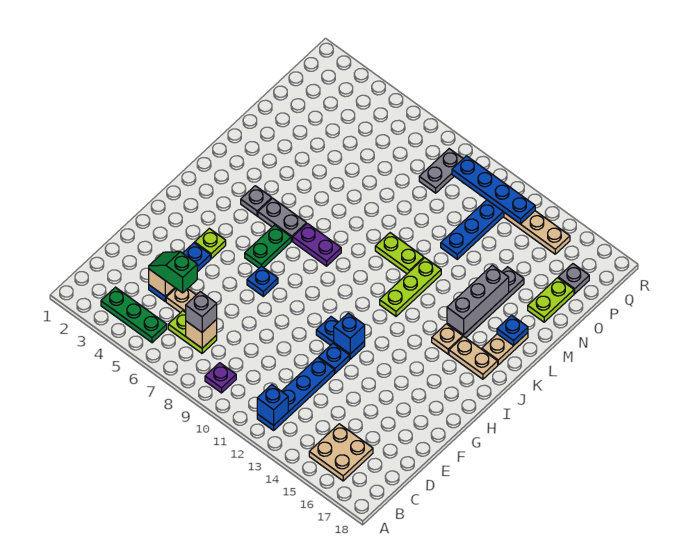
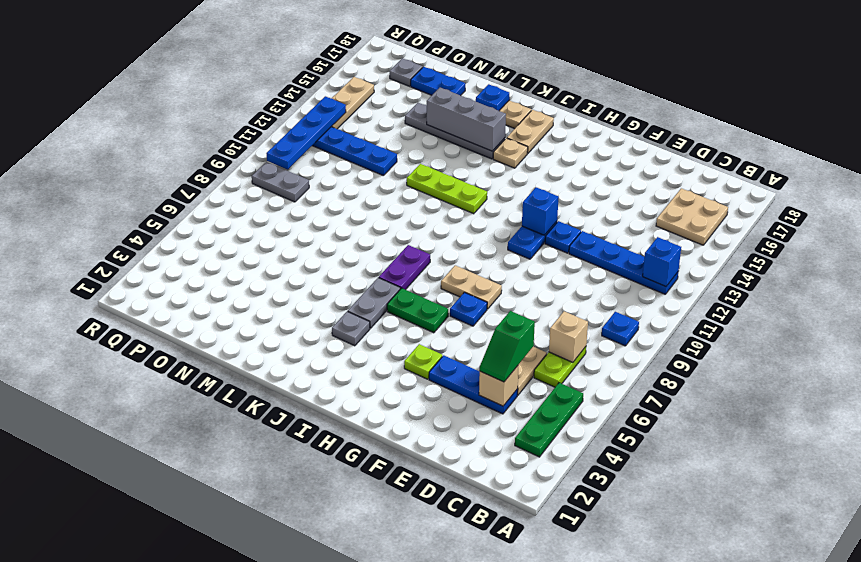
purple plate B9 level 1 -> blue plate B9 level 1
grey brick C7 level 3 -> none
none -> tan plate G8:H8 level 1
lime plate L10:L11 level 1 -> none
lime plate N17:O17 level 1 -> blue plate N17:O17 level 1

